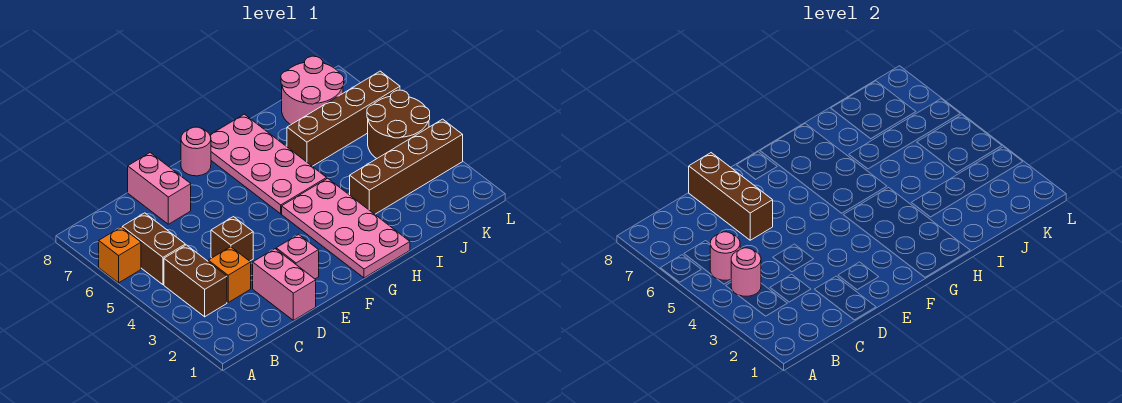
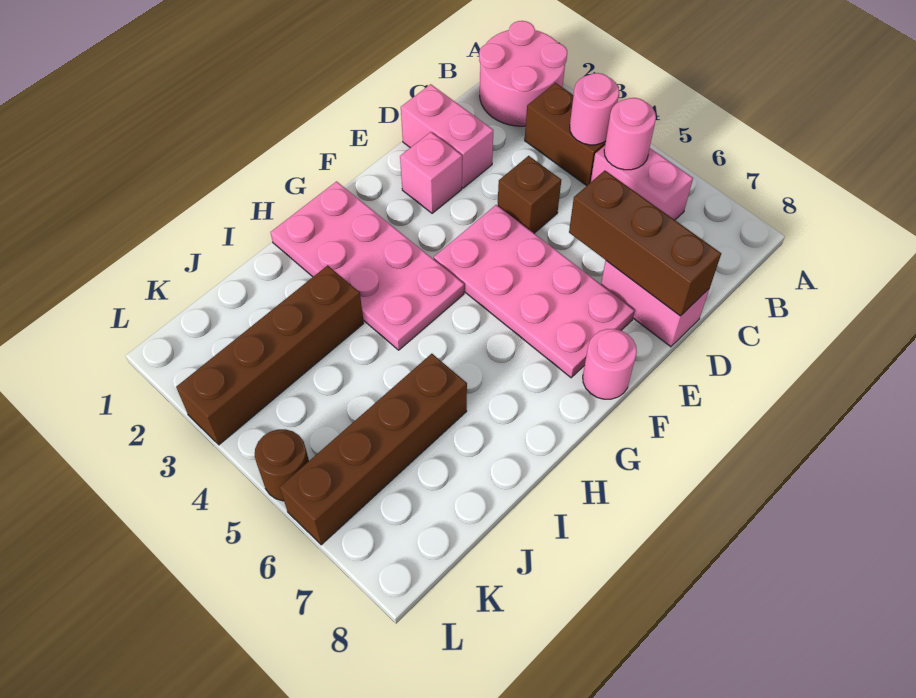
orange brick A6 level 1 -> none
brown brick B5:B6 level 1 -> pink brick B5:B6 level 1
orange brick C3 level 1 -> none
pink plate G5:H8 level 1 -> pink plate E4:F7 level 1
pink round brick J7:K8 level 1 -> pink round brick A1:B2 level 1
brown round brick K4:L5 level 1 -> brown round brick L5 level 1

